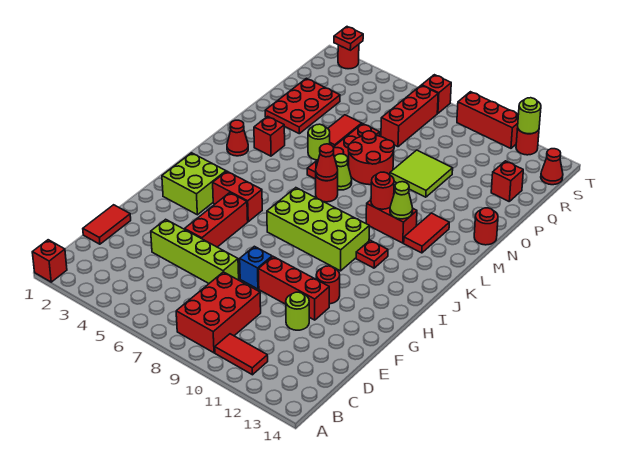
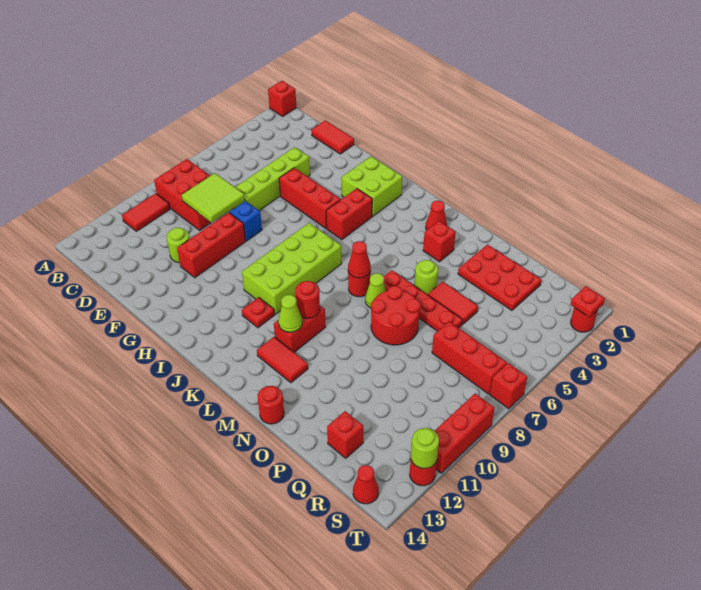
red round brick G11 level 1 -> none
lime tile O9:P10 level 1 -> lime tile D8:E9 level 2

